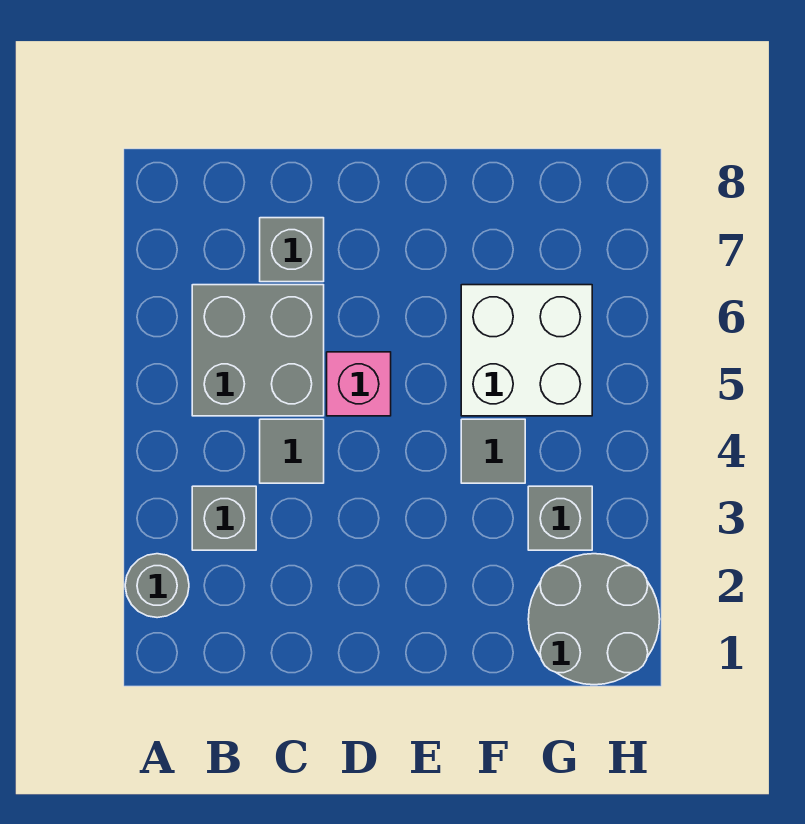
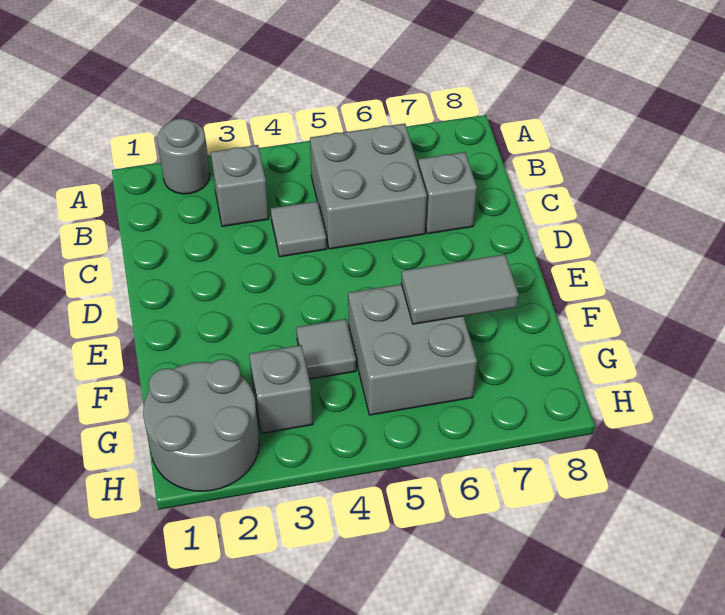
pink brick D5 level 1 -> none
white brick F5:G6 level 1 -> grey brick F5:G6 level 1
none -> grey tile F6:F7 level 2

